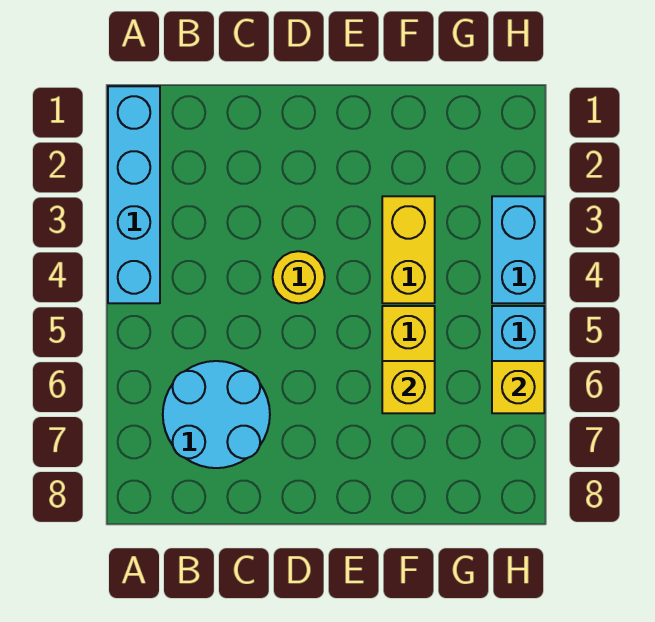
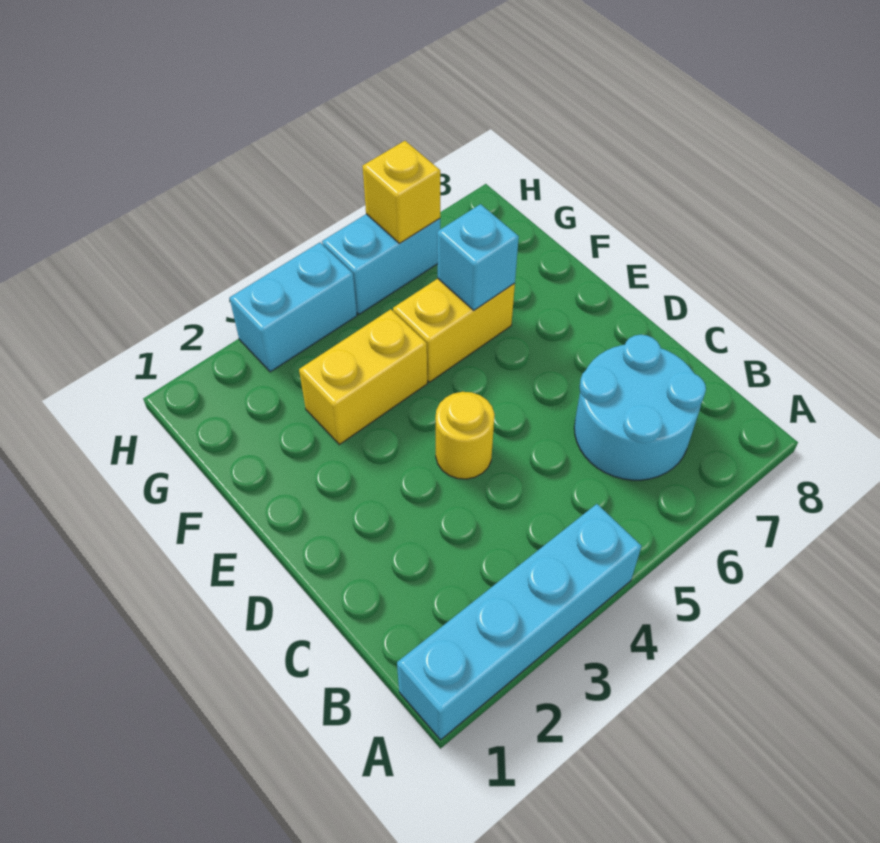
yellow brick F6 level 2 -> cyan brick F6 level 2

